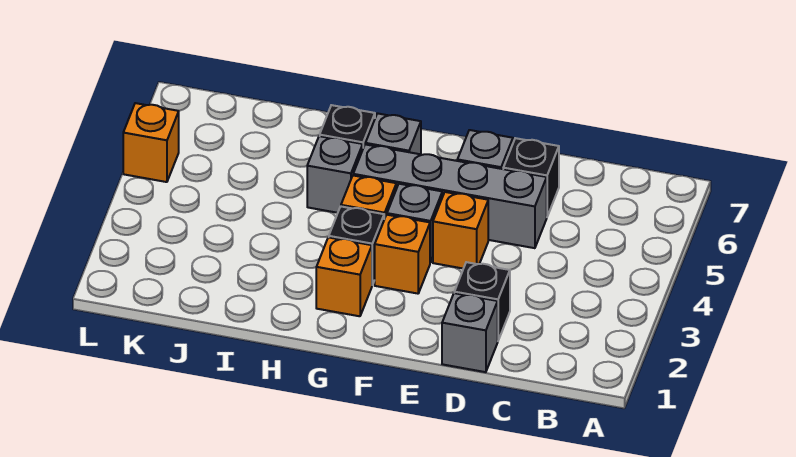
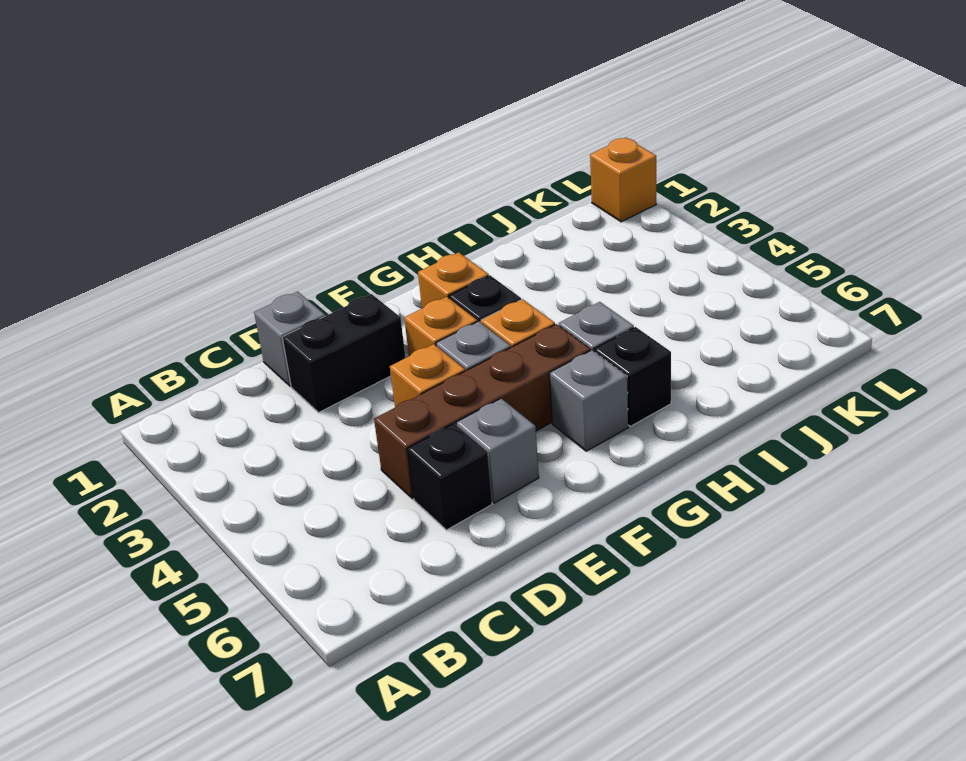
black brick D2 level 1 -> black brick D2:E2 level 1
grey brick D5:G5 level 1 -> brown brick D5:G5 level 1
orange brick L5 level 1 -> orange brick L1 level 1

